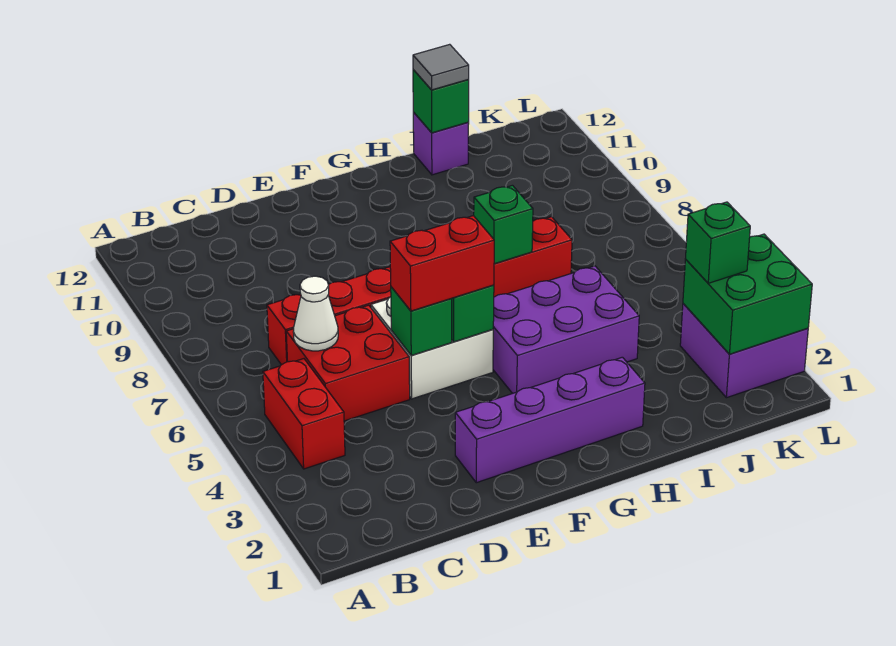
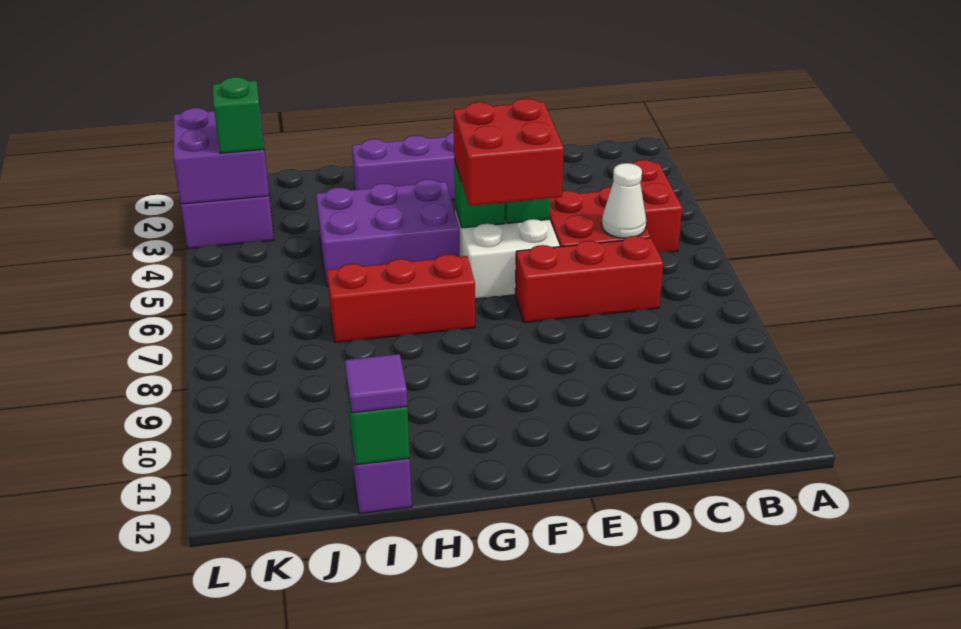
red brick E5:F5 level 3 -> red brick E5:F6 level 3
green brick H7 level 2 -> none
grey tile I12 level 3 -> purple tile I12 level 3
green brick K2:L3 level 2 -> purple brick K2:L3 level 2

